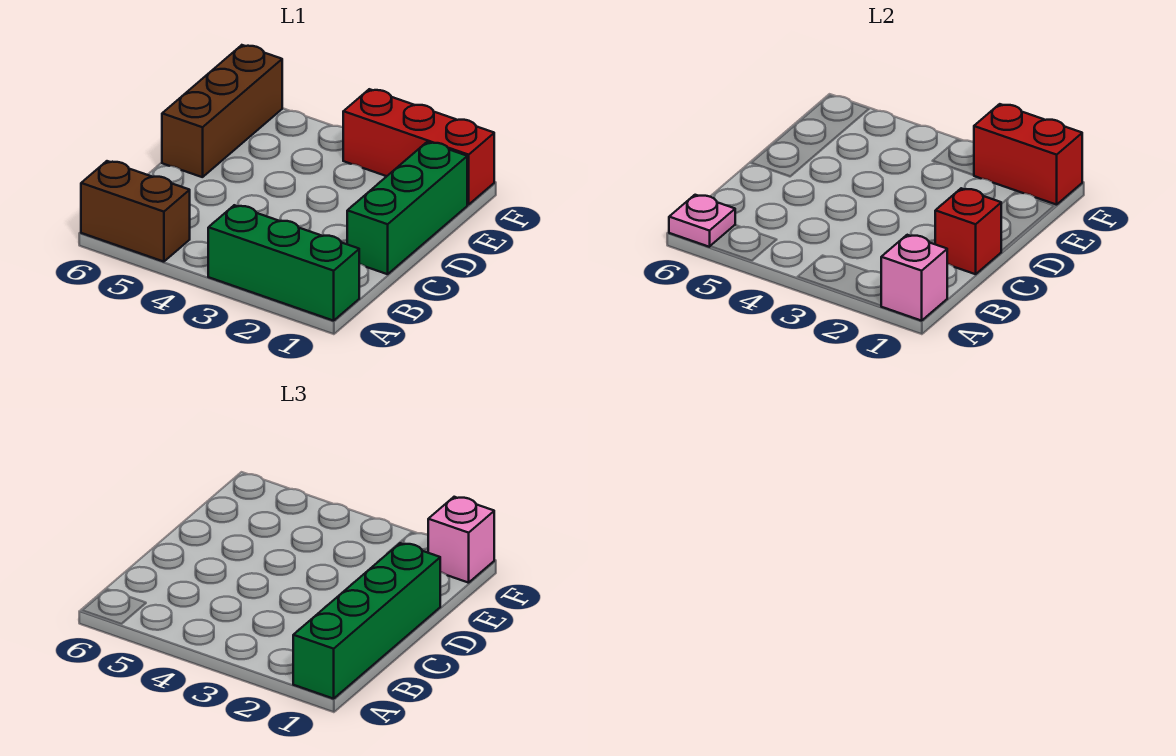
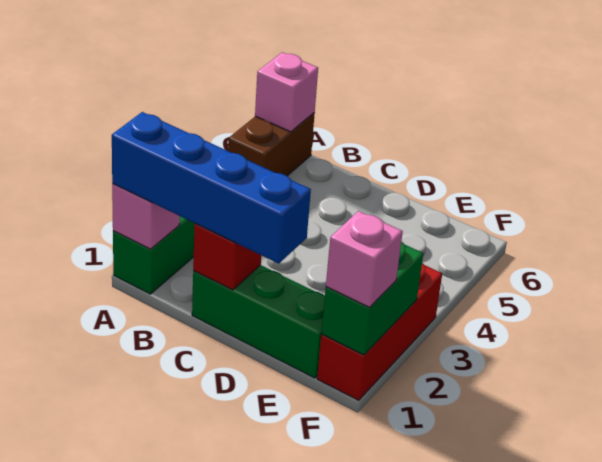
green brick A1:D1 level 3 -> blue brick A1:D1 level 3
pink plate A6 level 2 -> pink brick A6 level 2
brown brick D6:F6 level 1 -> none
red brick F1:F2 level 2 -> green brick F1:F2 level 2

